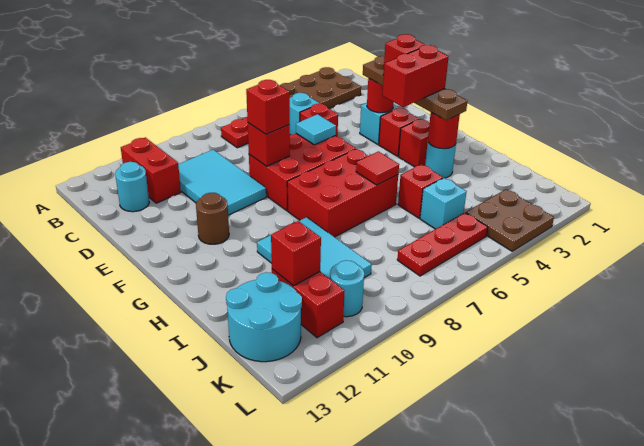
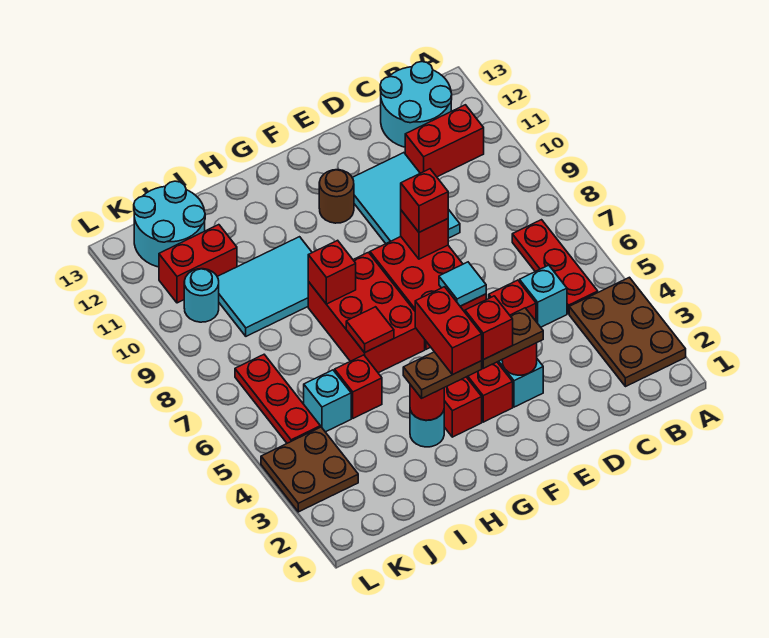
cyan tile C9:E10 level 1 -> cyan tile D9:E11 level 1
cyan round brick C12 level 1 -> cyan round brick B12:C13 level 1
red brick J11 level 2 -> red brick H8 level 2

